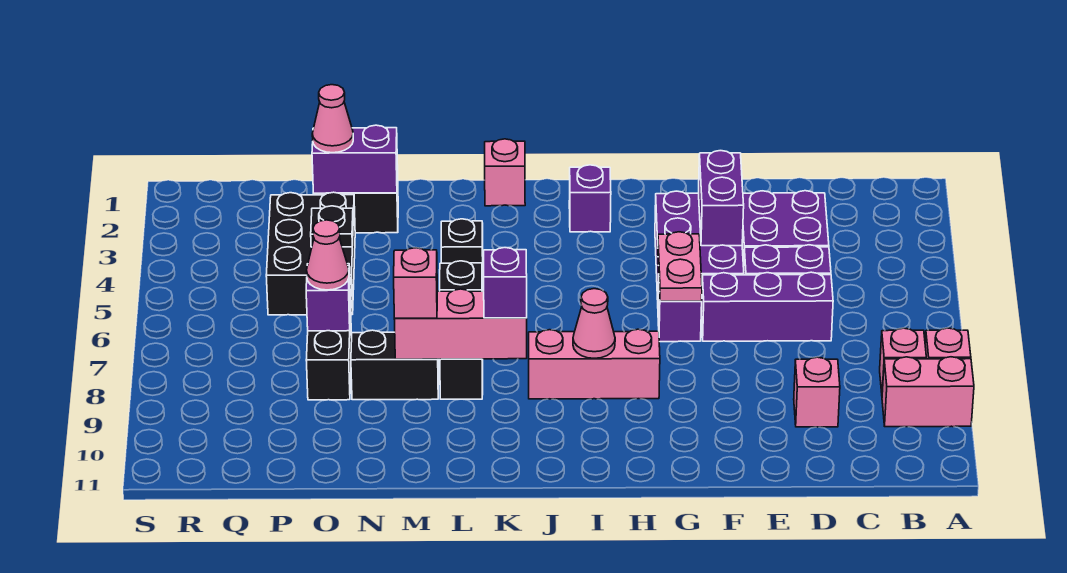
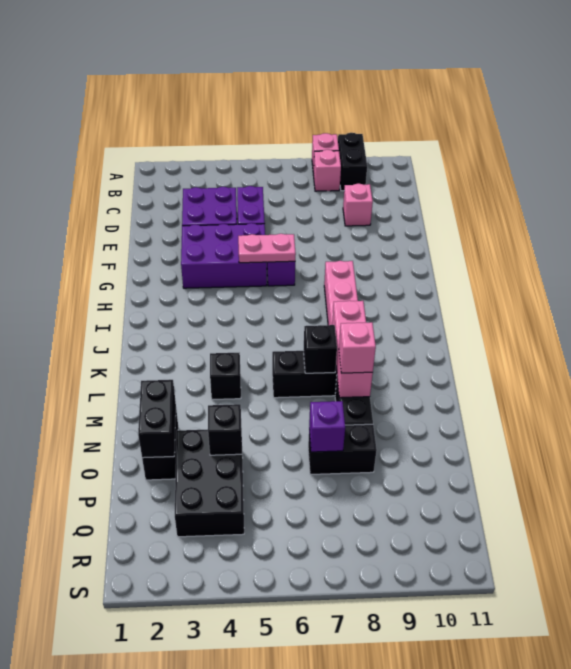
pink brick A9:B9 level 1 -> black brick A9:B9 level 1
purple brick D6:F6 level 1 -> none
purple brick F3:F4 level 2 -> none
purple brick I2 level 1 -> none
pink cone I8 level 2 -> none
pink brick K1 level 1 -> none
purple brick K8 level 3 -> none
purple brick N2:O2 level 2 -> black brick N2:O2 level 2
pink cone O2 level 3 -> none
black brick O3:P5 level 1 -> black brick O3:Q4 level 1
black plate O4 level 2 -> black brick O4 level 2
pink cone O7 level 3 -> none

